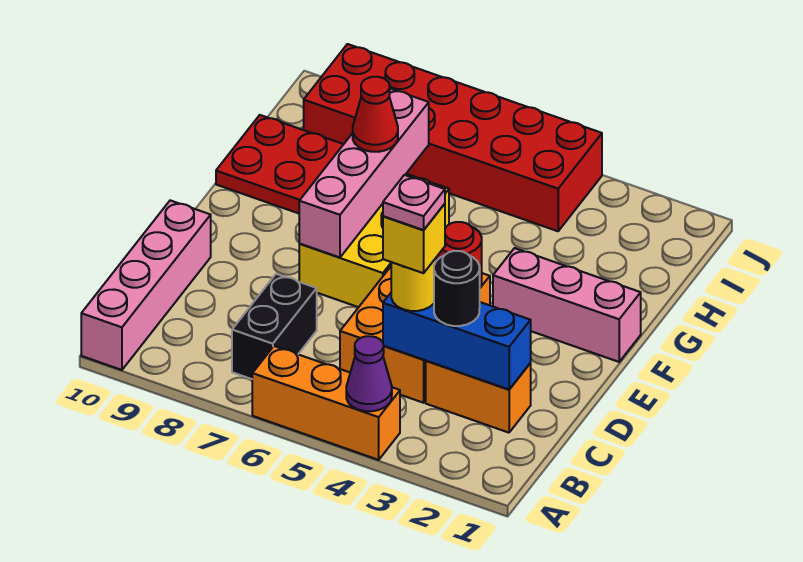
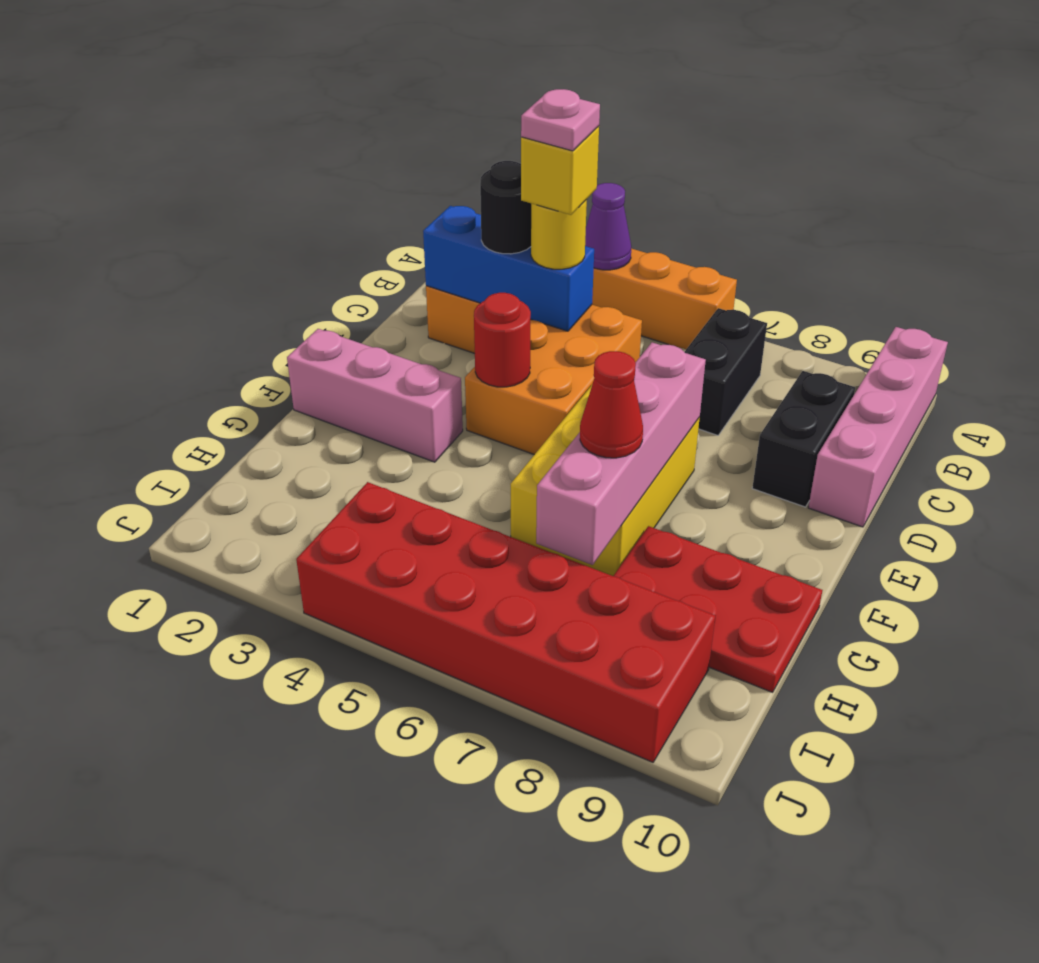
none -> black brick C9:D9 level 1

